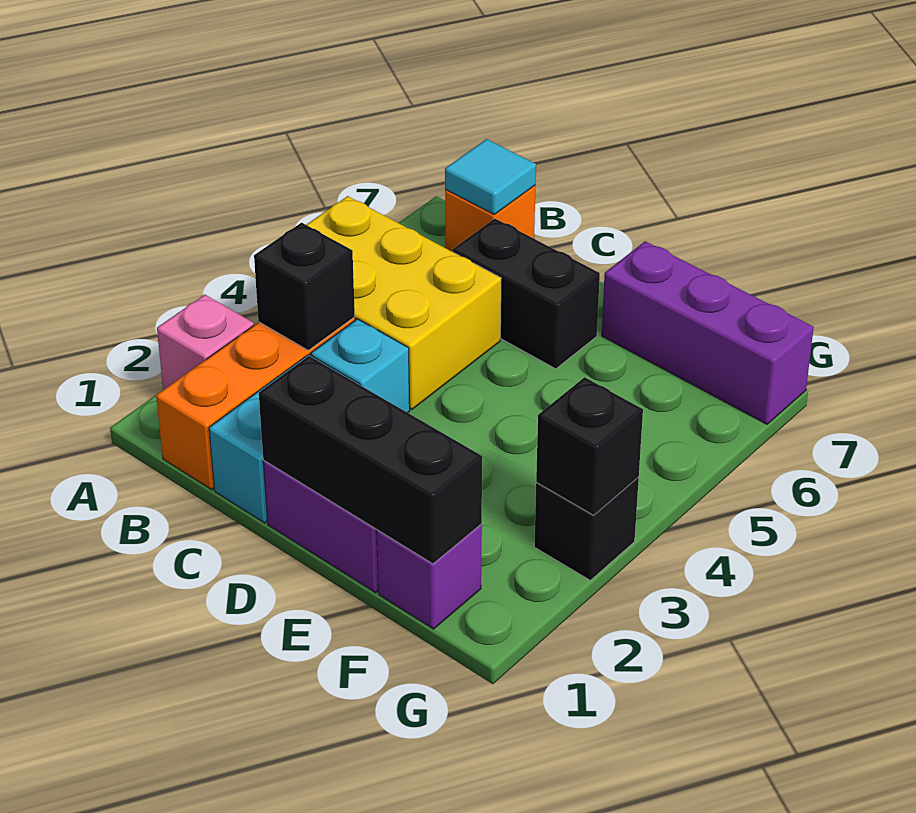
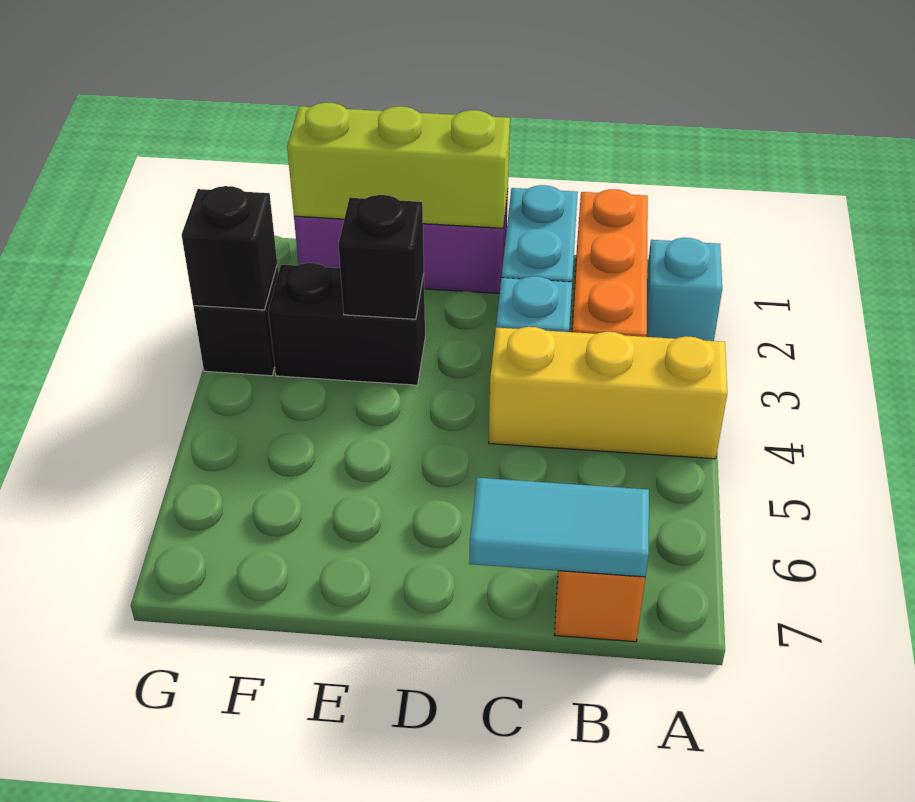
pink brick A2 level 1 -> cyan brick A2 level 1
yellow brick A4:C5 level 1 -> yellow brick A4:C4 level 1
black brick B3 level 2 -> black brick E3 level 2
cyan tile B7 level 2 -> cyan tile B7:C7 level 2
black brick C6:D6 level 1 -> black brick E3:F3 level 1
black brick D1:F1 level 2 -> lime brick D1:F1 level 2
purple brick E7:G7 level 1 -> none

